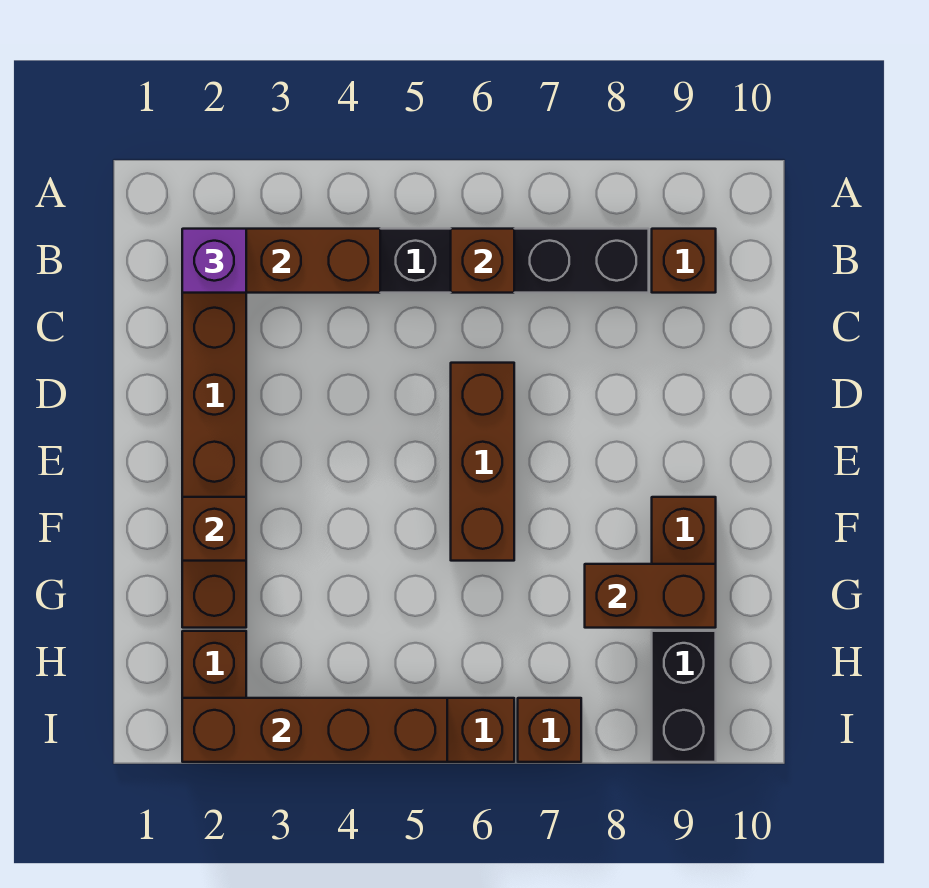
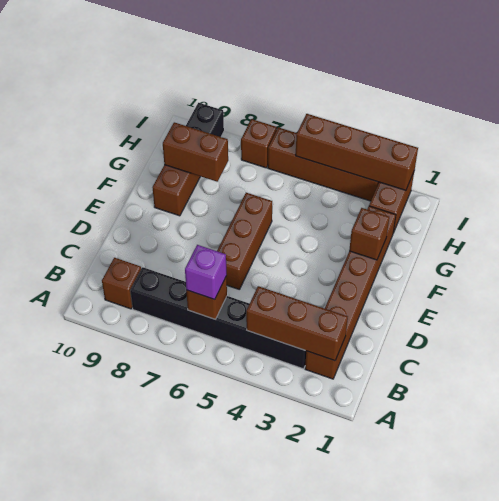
purple brick B2 level 3 -> purple brick B6 level 3

